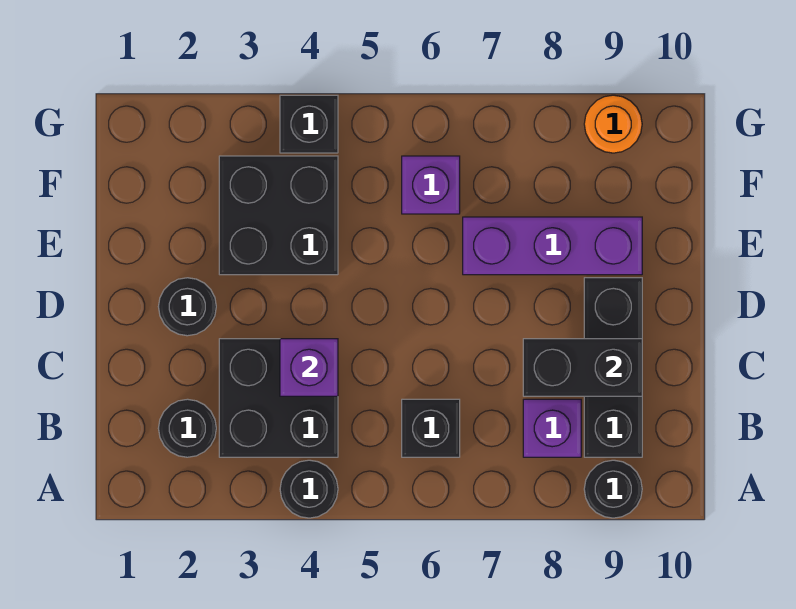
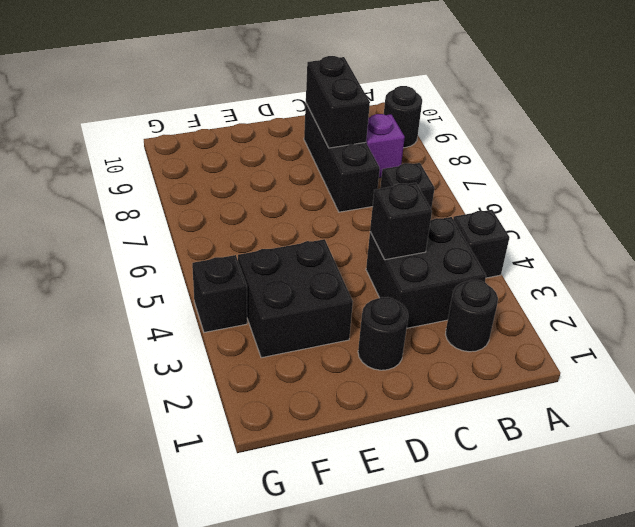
black round brick A4 level 1 -> black brick A4 level 1
black brick B9:D9 level 1 -> black brick C7:C9 level 1
purple brick C4 level 2 -> black brick C4 level 2
purple brick E7:E9 level 1 -> none
purple brick F6 level 1 -> none
orange round brick G9 level 1 -> none

